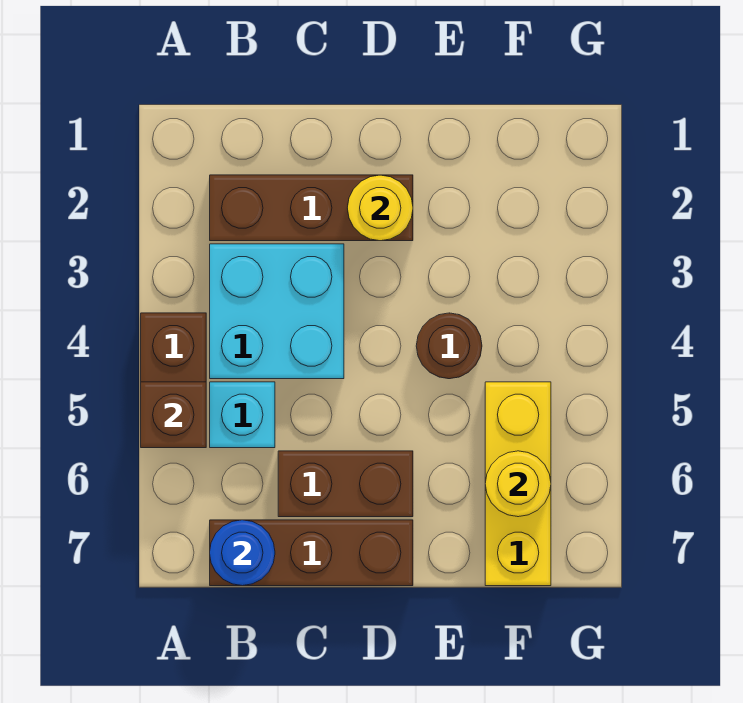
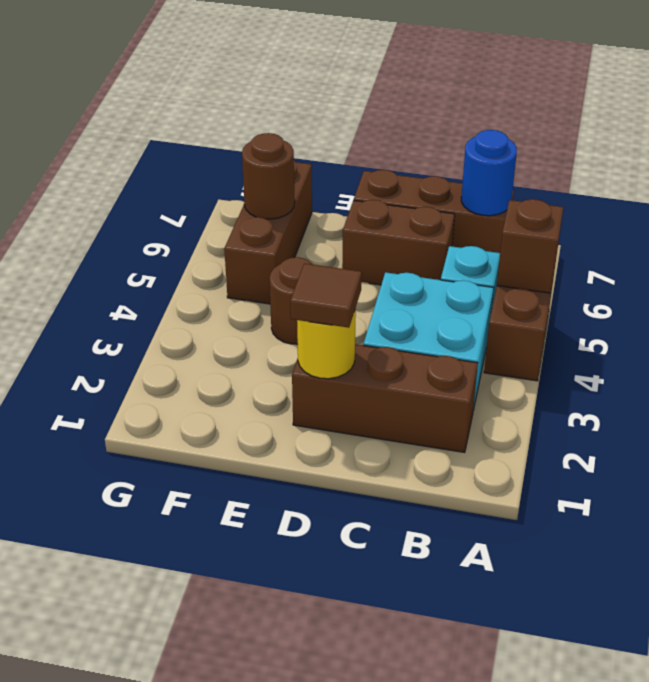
none -> brown tile D2 level 3
yellow brick F5:F7 level 1 -> brown brick F5:F7 level 1
yellow round brick F6 level 2 -> brown round brick F6 level 2

